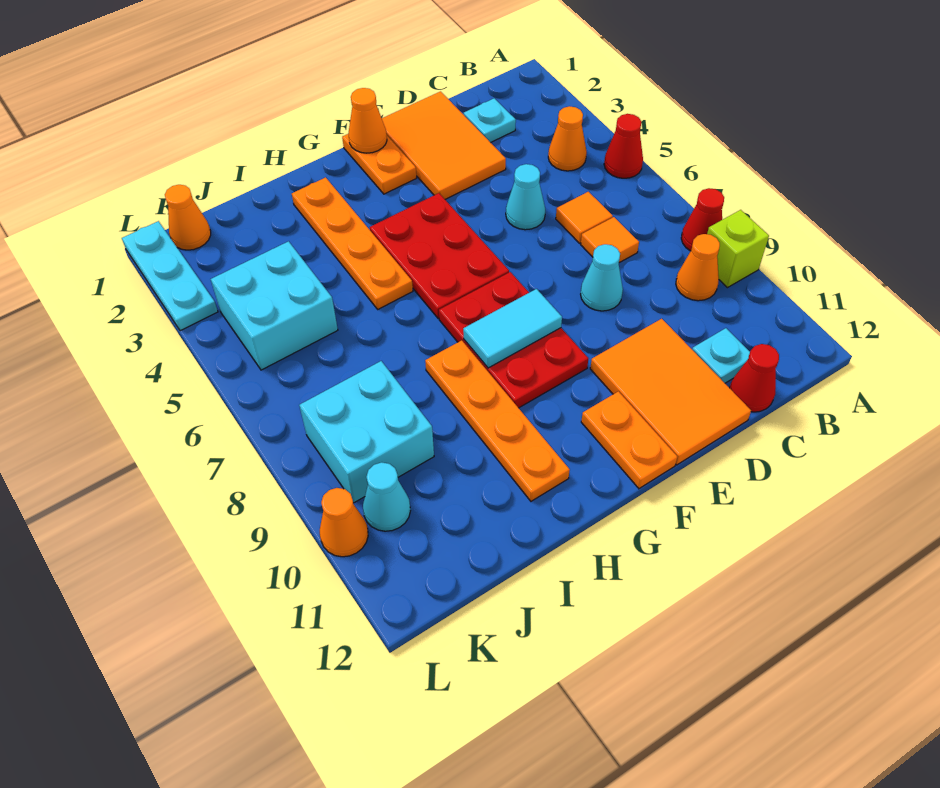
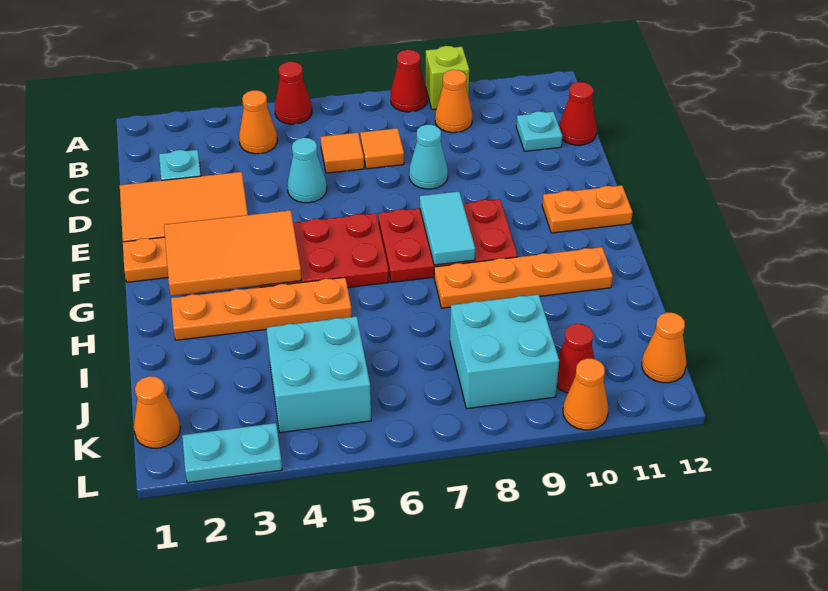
orange tile D10:E12 level 1 -> orange tile F2:G4 level 2
orange cone F1 level 2 -> orange cone K12 level 1
cyan cone K10 level 1 -> red cone K10 level 1
cyan plate L1:L3 level 1 -> cyan plate L2:L3 level 1

